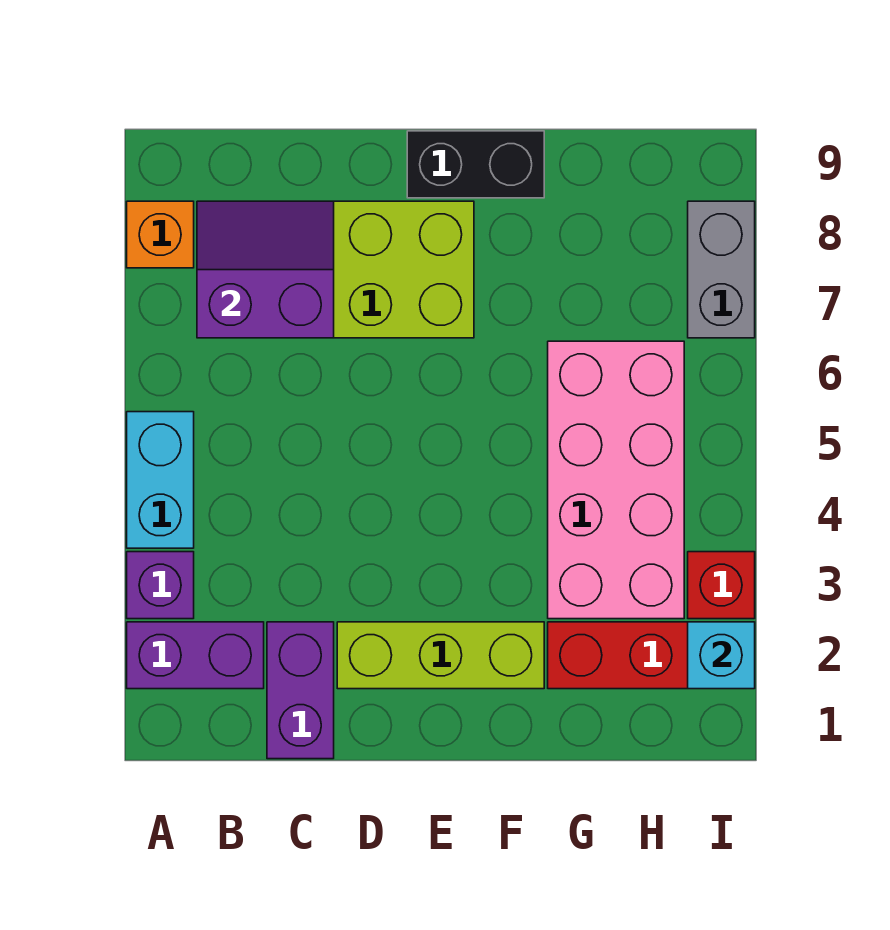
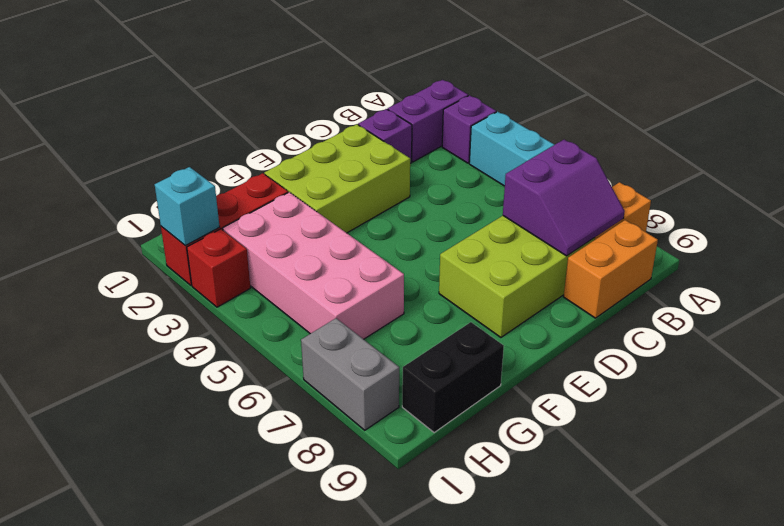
none -> orange brick B9:C9 level 1
purple brick C1:C2 level 1 -> purple brick C2 level 1
lime brick D2:F2 level 1 -> lime brick D2:F3 level 1
black brick E9:F9 level 1 -> black brick G9:H9 level 1

